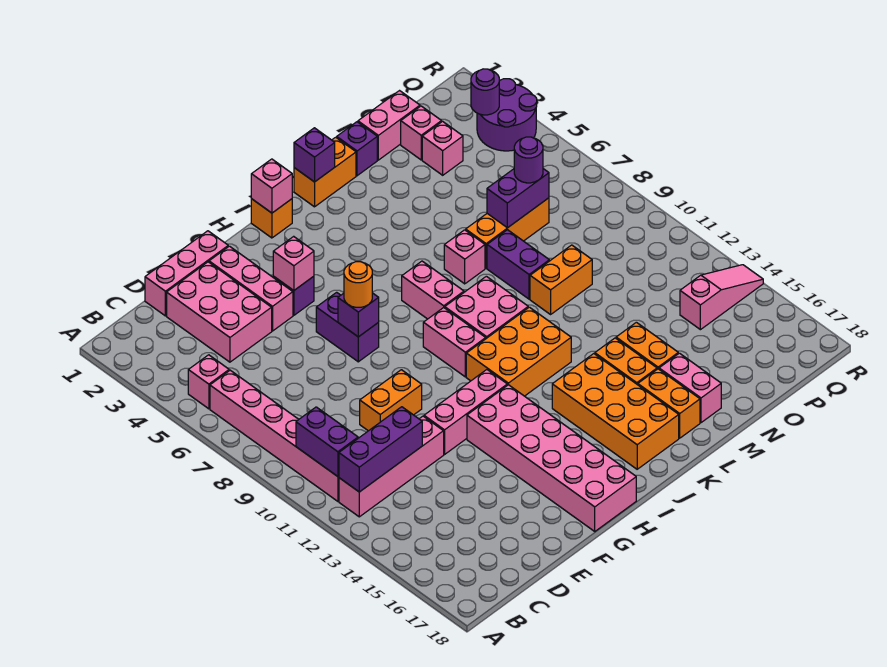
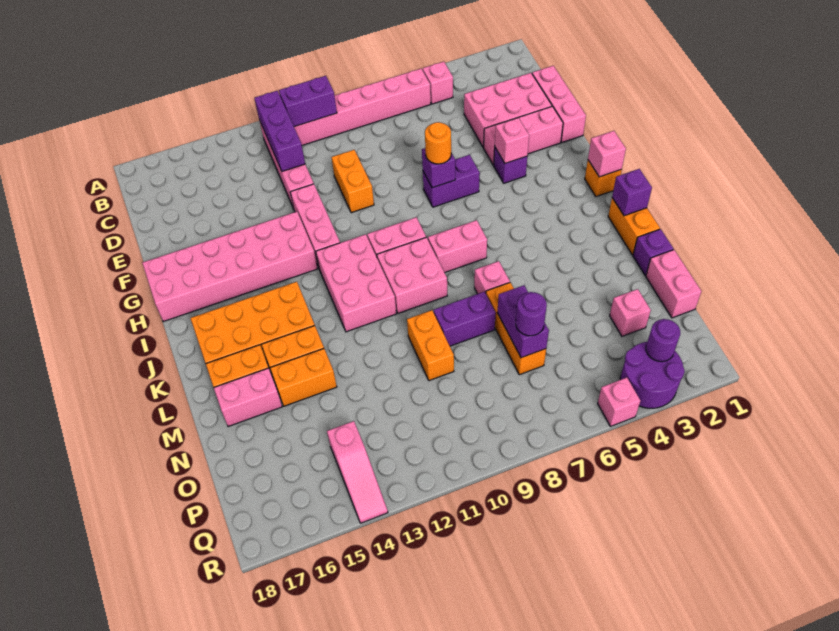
orange brick I11:K12 level 1 -> pink brick I11:K12 level 1
pink brick O2 level 1 -> pink brick R5 level 1

